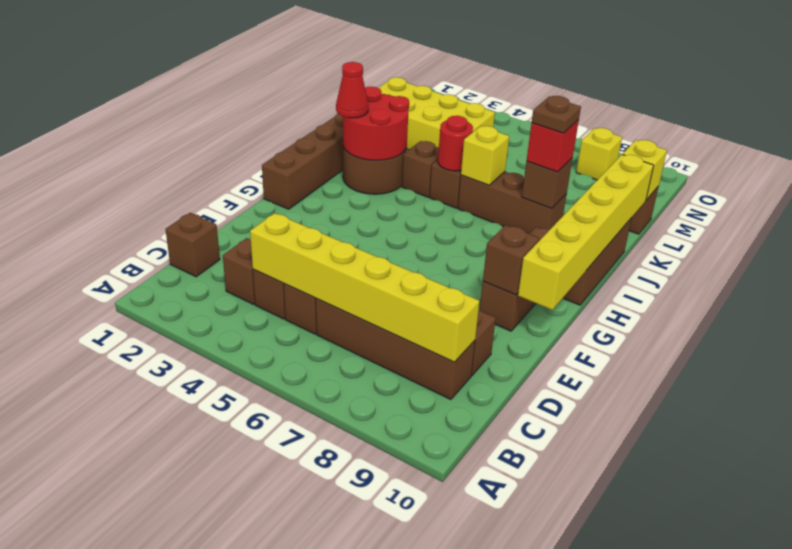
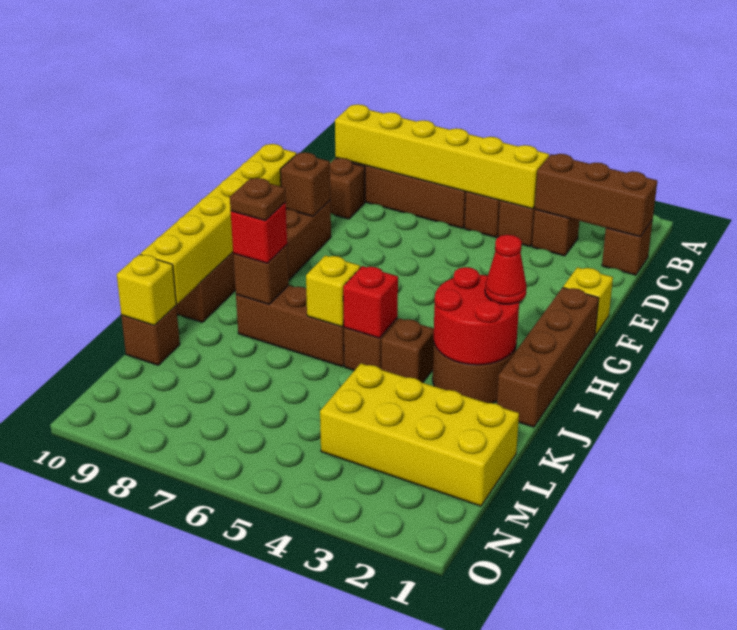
none -> brown brick C1:C3 level 2
red round brick J5 level 2 -> red brick J5 level 2
yellow brick N8 level 1 -> yellow brick F1 level 1

